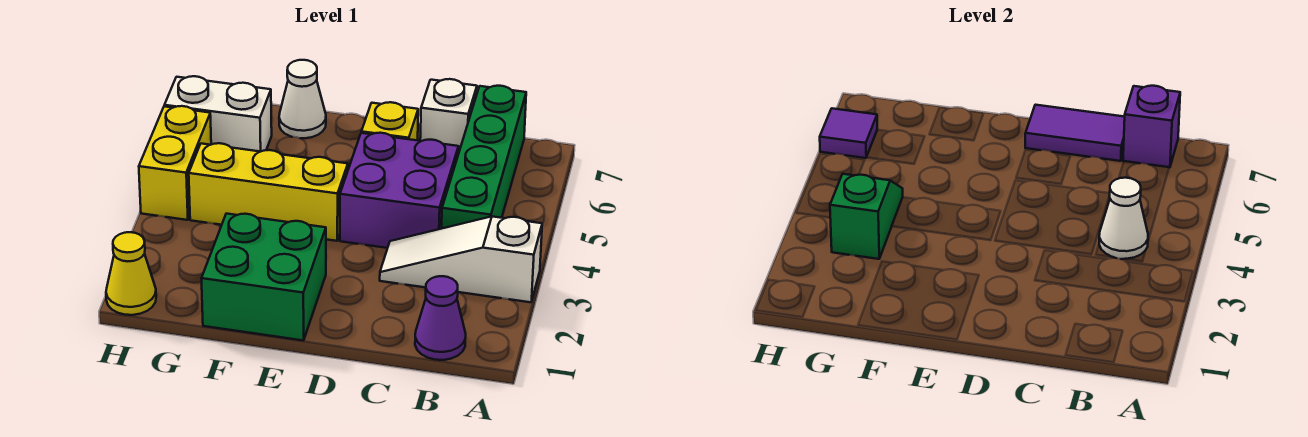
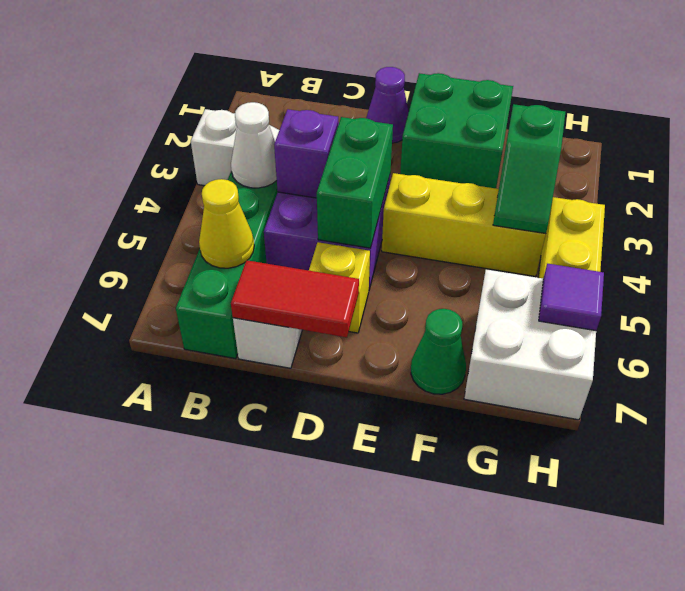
purple cone B1 level 1 -> purple cone D1 level 1
purple brick B7 level 2 -> purple brick C4 level 2
purple tile C7:D7 level 2 -> red tile C7:D7 level 2
none -> green brick D4:D5 level 2
white cone F7 level 1 -> green cone F7 level 1
white brick G6:H6 level 1 -> white brick G6:H7 level 1
yellow cone H1 level 1 -> yellow cone B6 level 2

